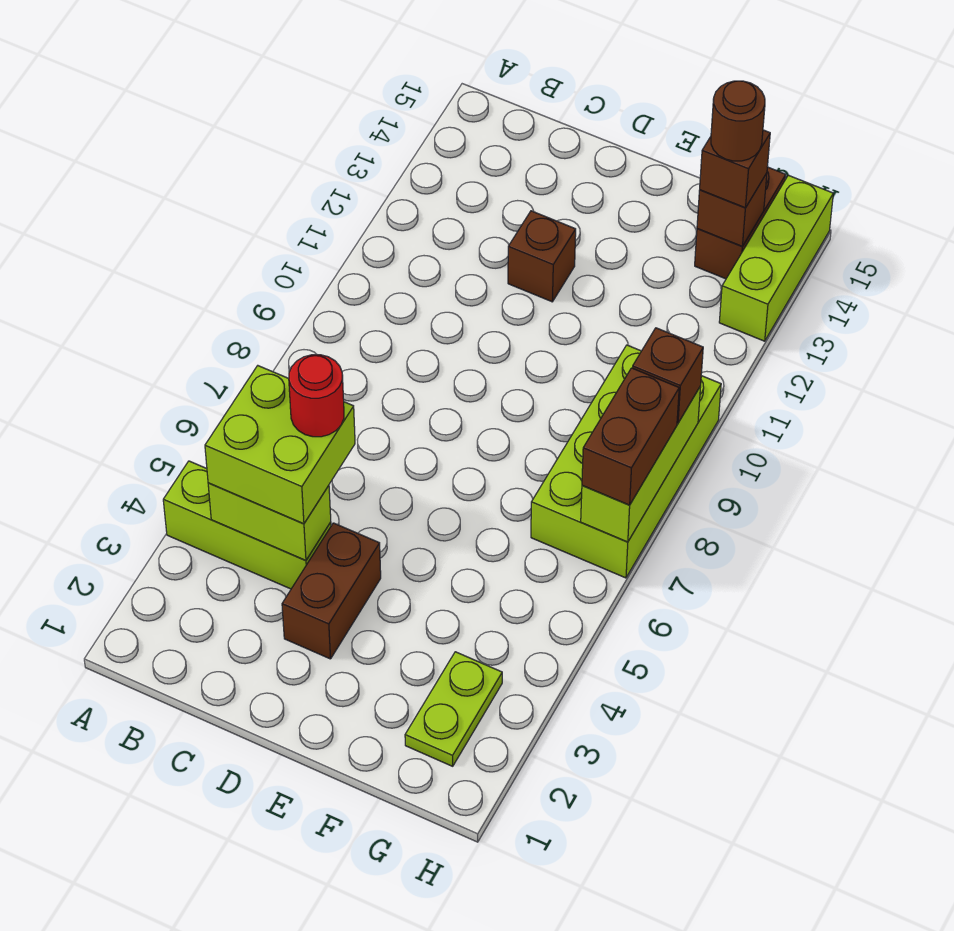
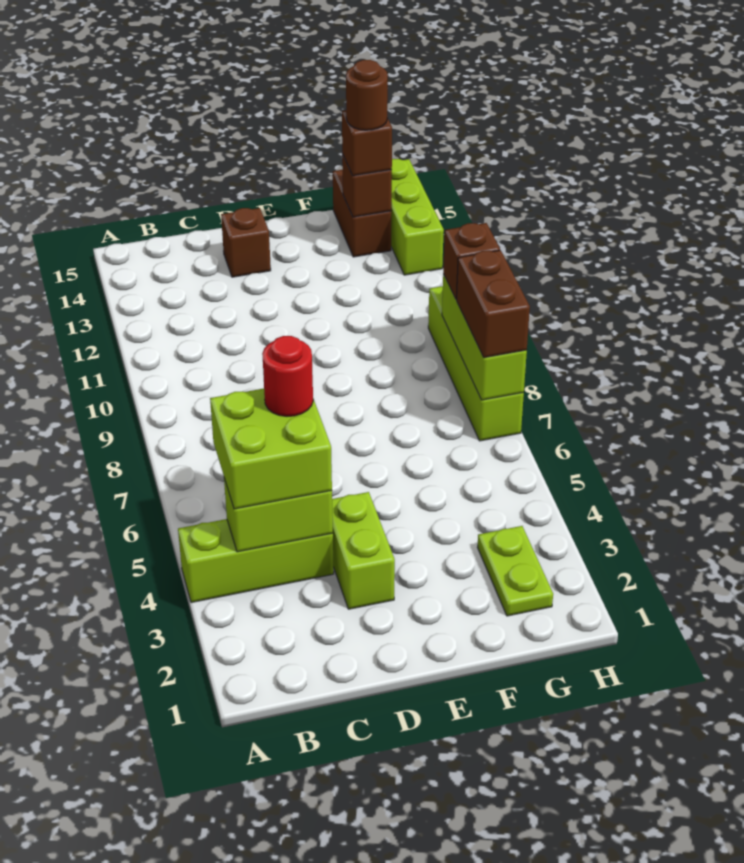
brown brick D3:D4 level 1 -> lime brick D3:D4 level 1
brown brick D12 level 1 -> brown brick D14 level 1
lime brick G7:H10 level 1 -> lime brick H7:H10 level 1

